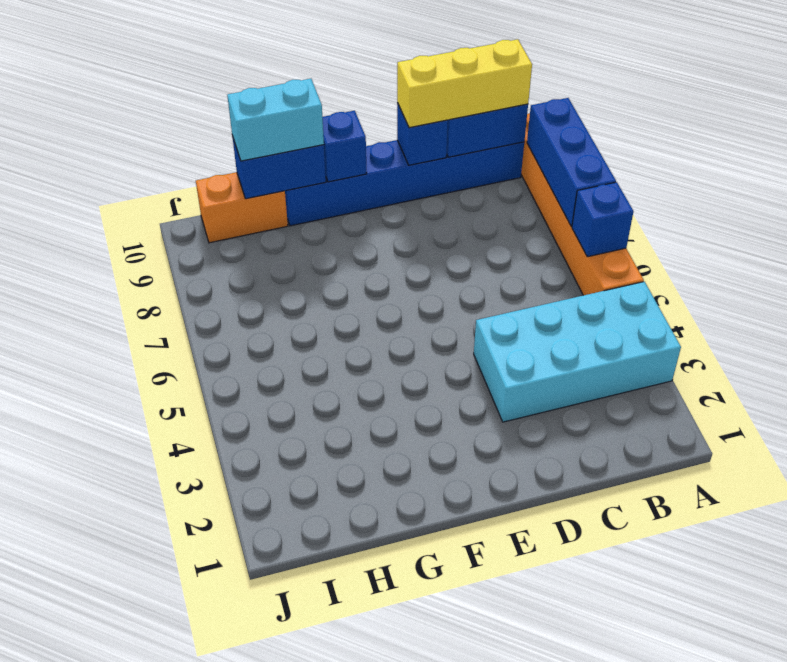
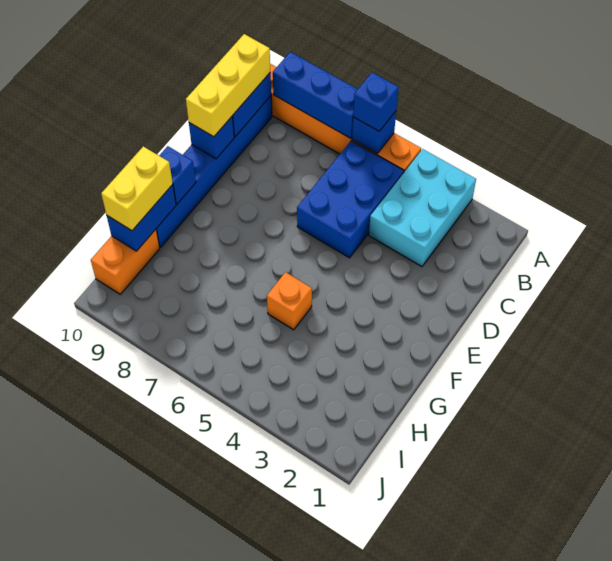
cyan brick A3:D4 level 1 -> cyan brick A3:C4 level 1
none -> blue brick A6 level 3
none -> blue brick B5:D6 level 1
none -> orange brick G5 level 1
cyan brick G10:H10 level 3 -> yellow brick G10:H10 level 3

